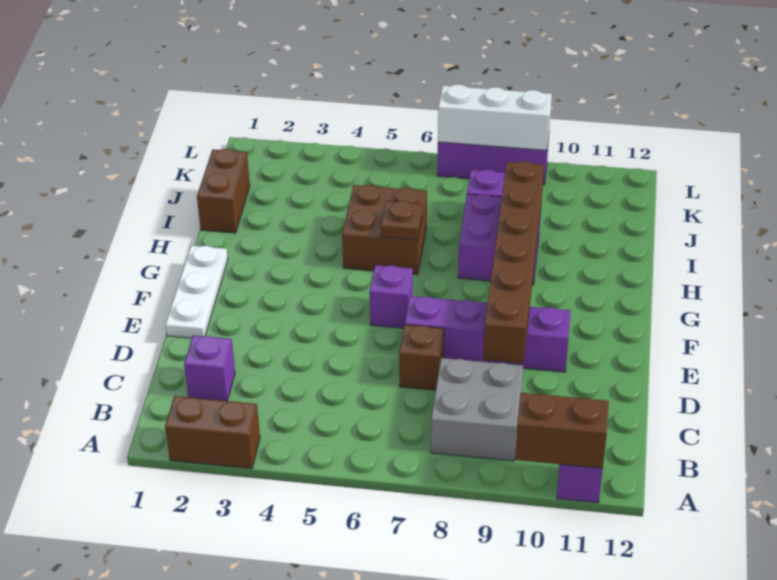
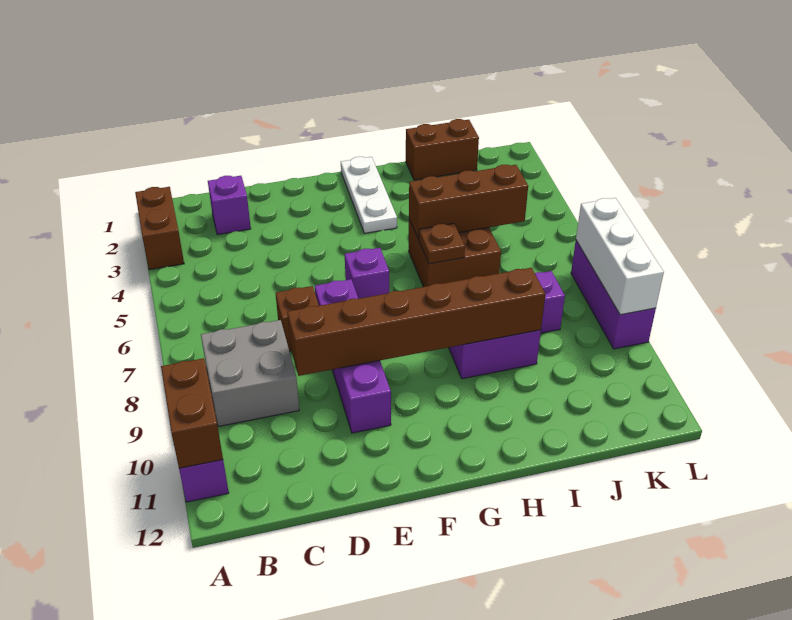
white plate E1:G1 level 1 -> white plate G1:G3 level 1
none -> brown brick H5:J5 level 2

